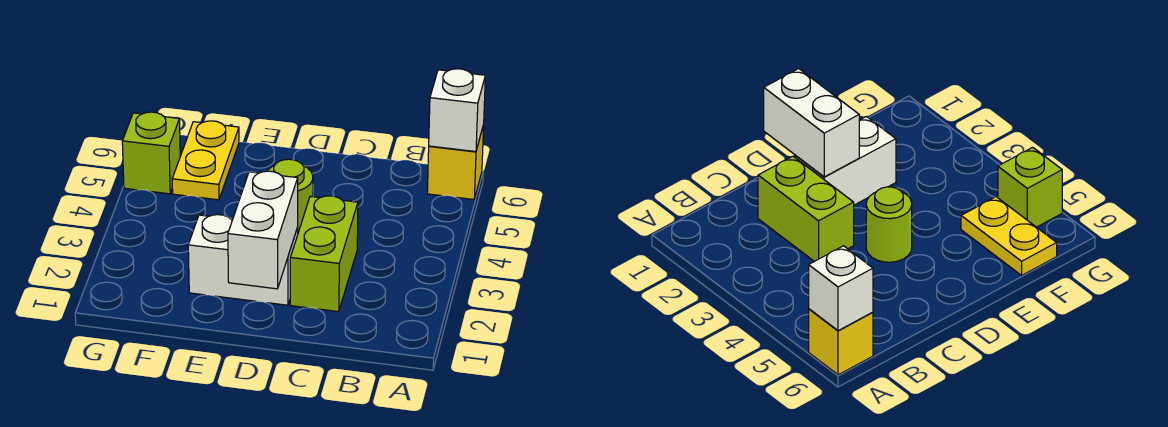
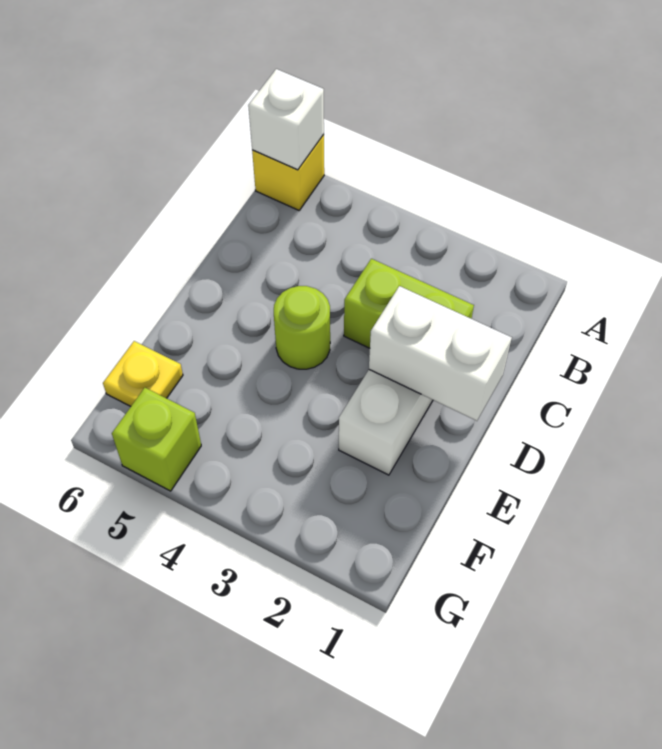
yellow plate F5:F6 level 1 -> yellow plate F6 level 1

